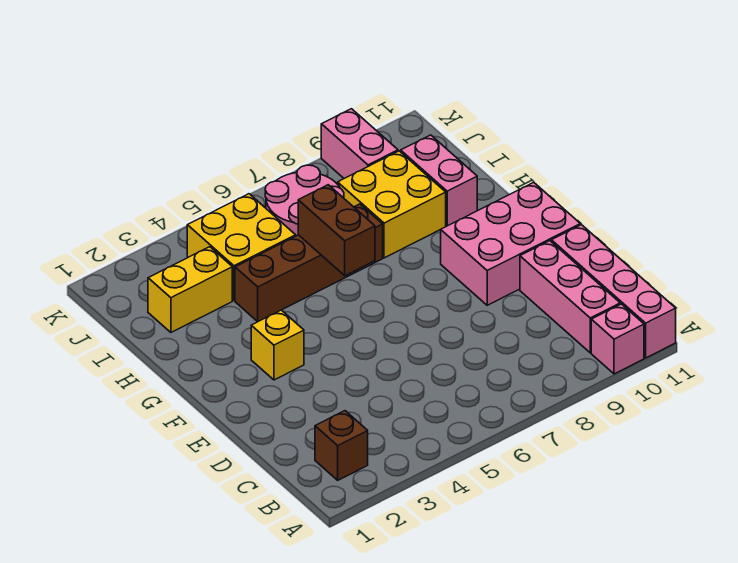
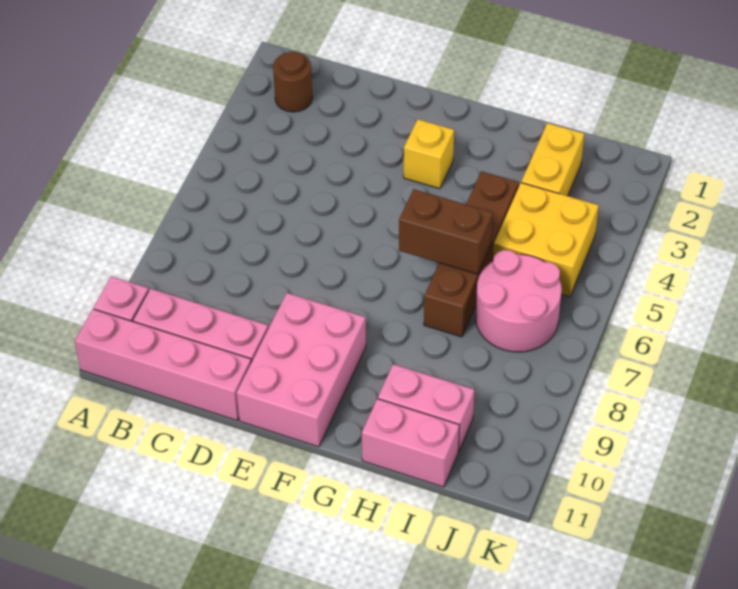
brown brick B2 level 1 -> brown round brick B2 level 1
yellow brick H8:I9 level 1 -> none
pink brick J9:K9 level 1 -> pink brick H11:I11 level 1

